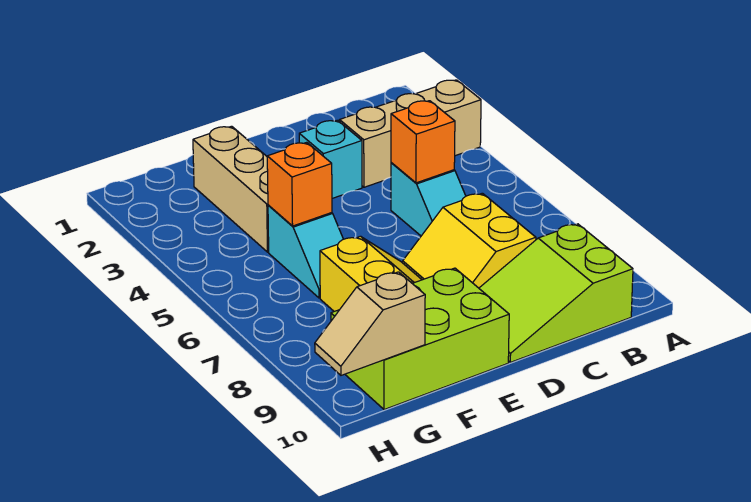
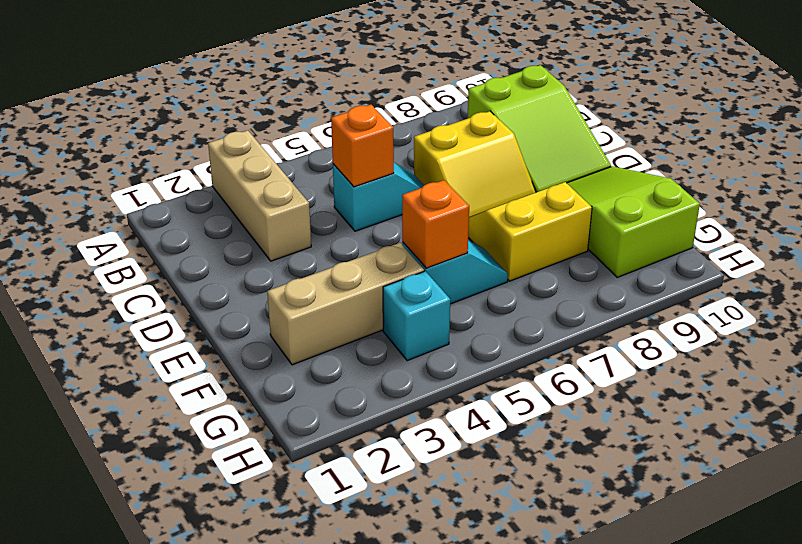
cyan brick D3 level 1 -> cyan brick G4 level 1
lime brick E9:G10 level 1 -> lime slope E9:G10 level 1 top G
tan slope G10:H10 level 2 top G -> none

